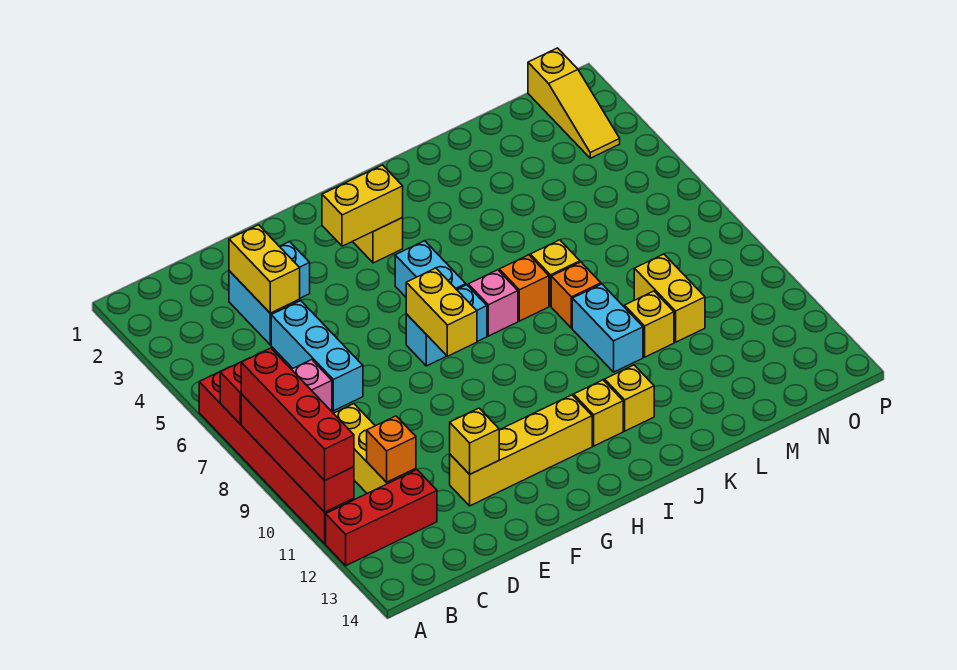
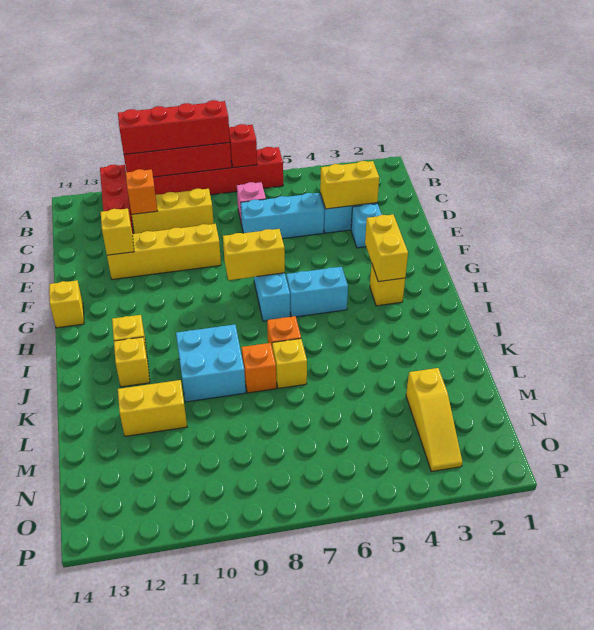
yellow brick E12:H12 level 1 -> yellow brick E9:E12 level 1
pink brick I7 level 1 -> none
cyan brick K9:K10 level 1 -> cyan brick J9:K10 level 1
yellow brick L10 level 1 -> yellow brick G14 level 1
yellow brick M9:M10 level 1 -> yellow brick L11:L12 level 1
yellow slope O1:O3 level 1 top 1 -> yellow slope M3:O3 level 1 top M

